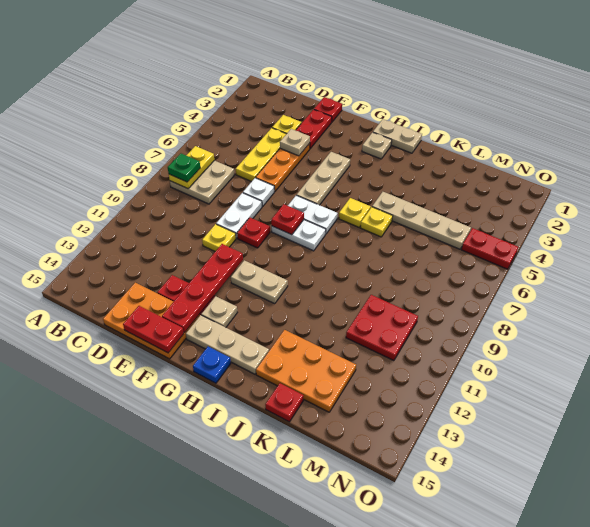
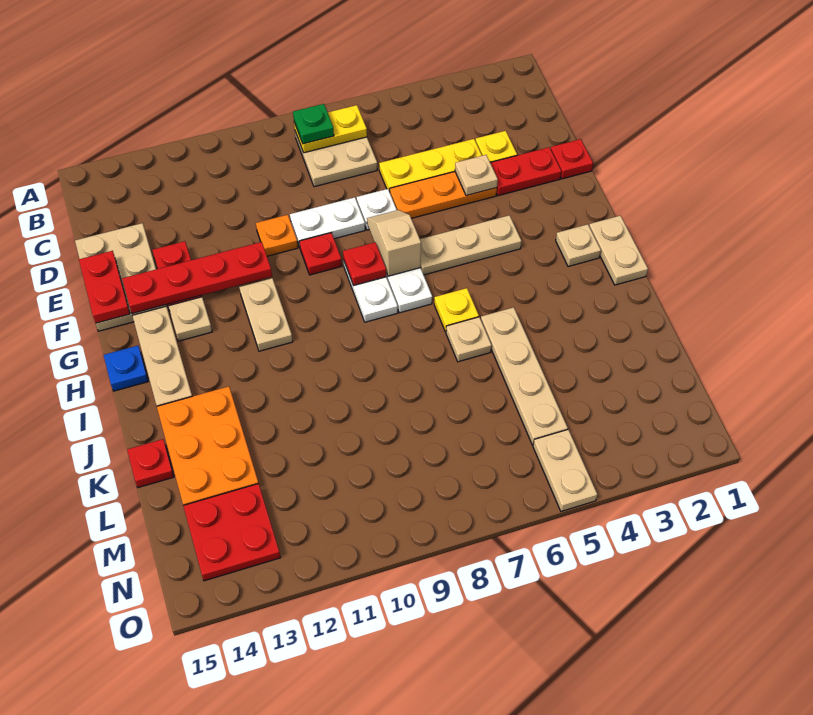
orange plate D14:F15 level 1 -> tan plate D14:F15 level 1
yellow plate E10 level 1 -> orange plate E10 level 1
none -> tan slope F7:G7 level 2 top G
yellow plate J6 level 1 -> tan plate J6 level 1
red plate L10:M11 level 1 -> red plate M13:N14 level 1
red plate N5:O5 level 1 -> tan plate N5:O5 level 1

